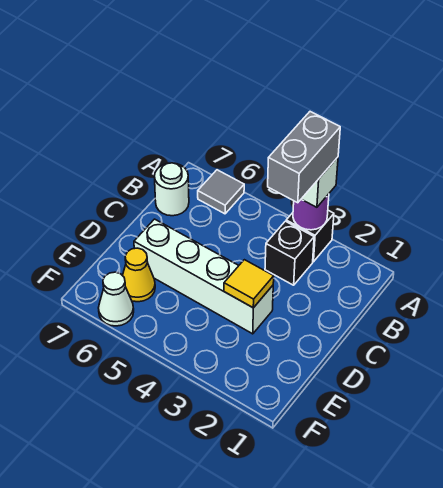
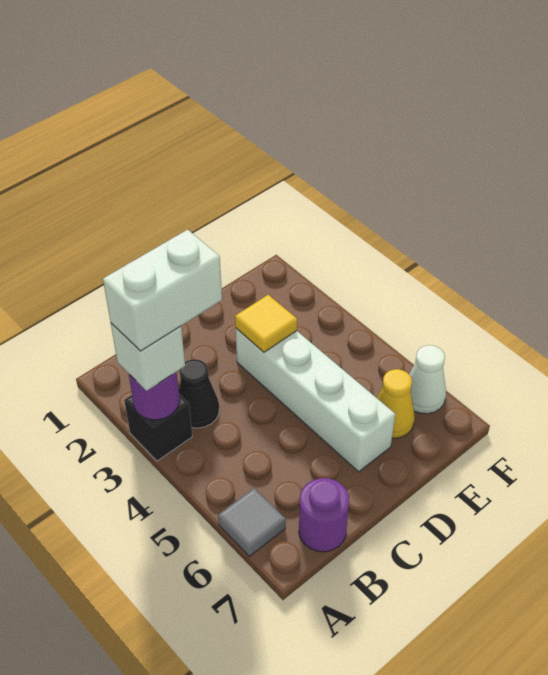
grey brick A3:B3 level 4 -> white brick A3:B3 level 4
black brick B3 level 1 -> black cone B3 level 1
white round brick B7 level 1 -> purple round brick B7 level 1

